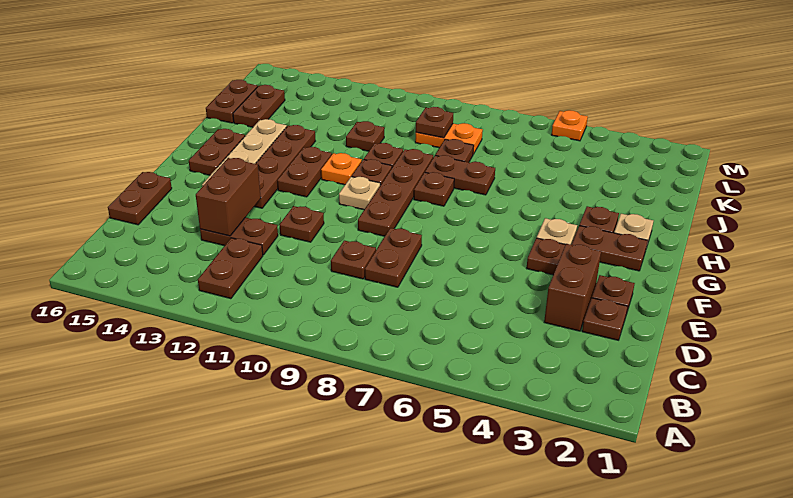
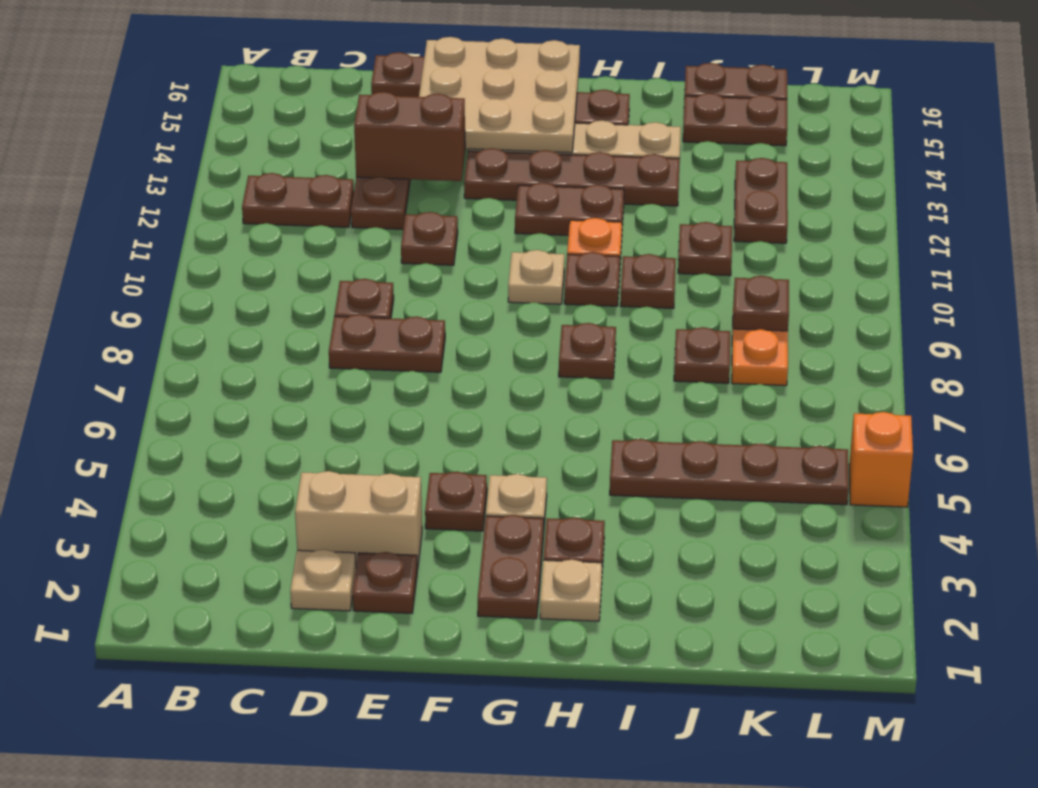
brown plate D2 level 1 -> tan plate D2 level 1
brown brick D3:E3 level 1 -> tan brick D3:E3 level 1
none -> tan plate E14:G16 level 2
brown plate F9:I9 level 1 -> brown plate I5:L5 level 1
brown plate I7:I8 level 1 -> brown plate K12:K13 level 1
orange plate M5 level 1 -> orange brick M5 level 1

